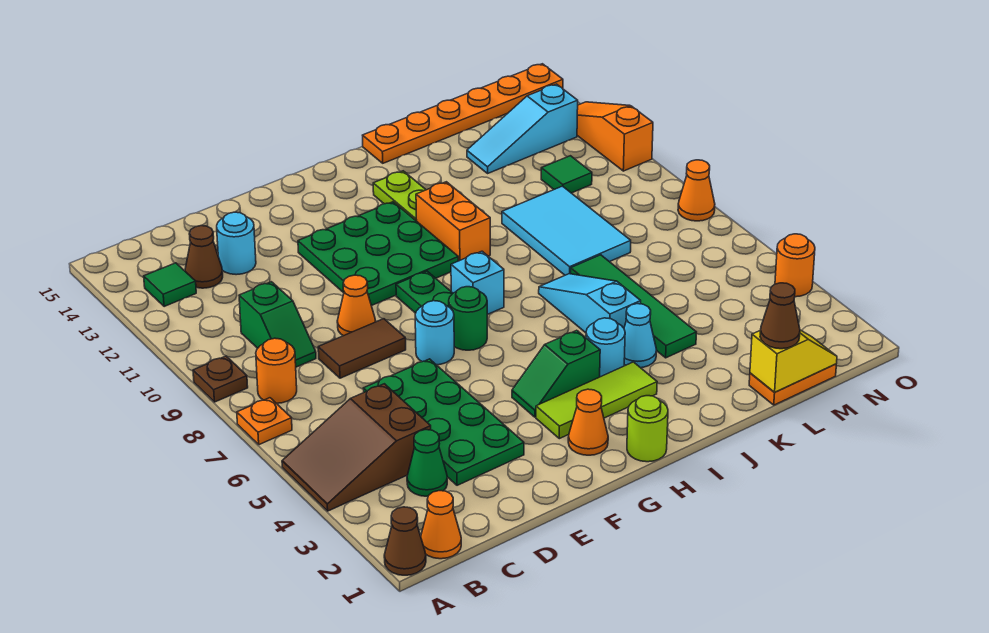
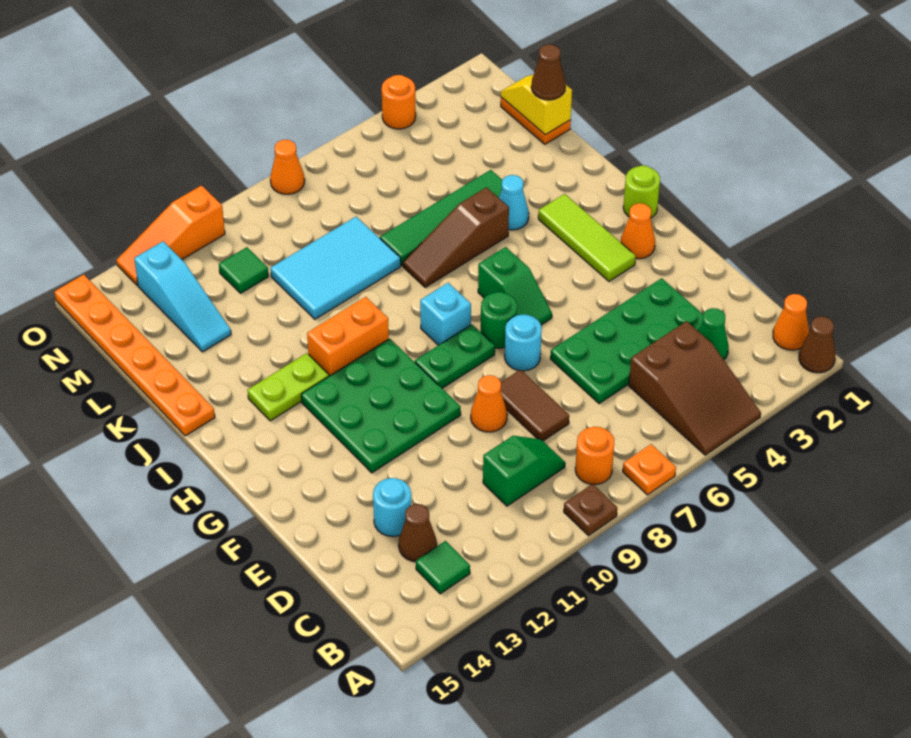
green slope G4:H4 level 1 top H -> green slope G6:H6 level 1 top H
cyan round brick I4 level 1 -> none
cyan slope J5:J7 level 1 top 5 -> brown slope J5:J7 level 1 top 5

